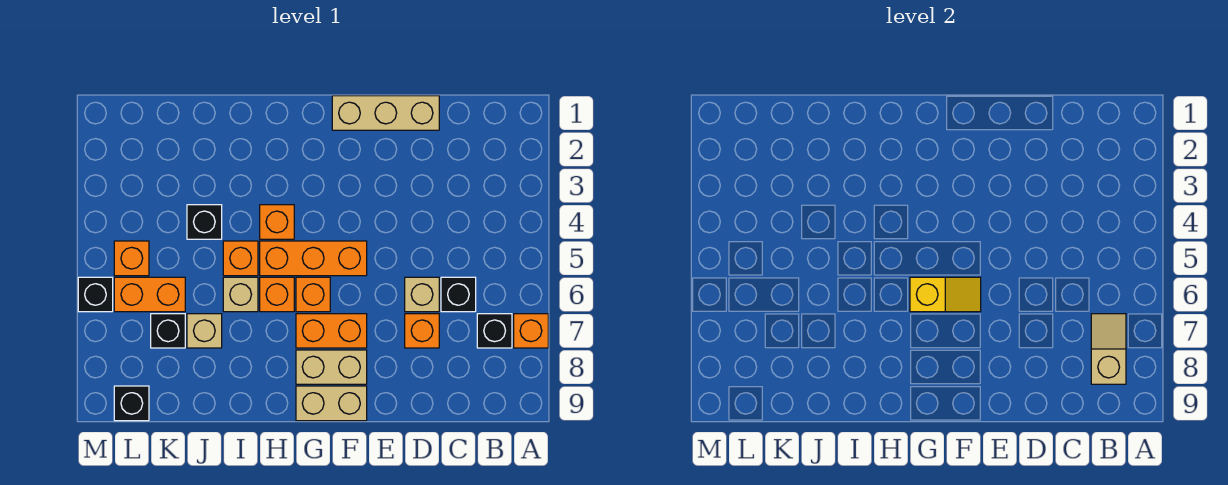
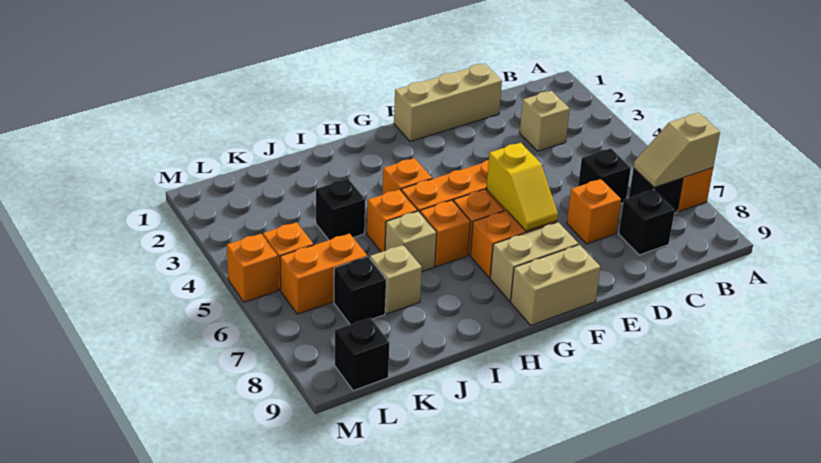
tan slope B7:B8 level 2 top 8 -> tan slope A7:B7 level 2 top A
tan brick D6 level 1 -> tan brick C3 level 1
yellow slope F6:G6 level 2 top G -> yellow slope F6:F7 level 2 top 6
none -> orange brick M5 level 1
black brick M6 level 1 -> black brick C8 level 1

